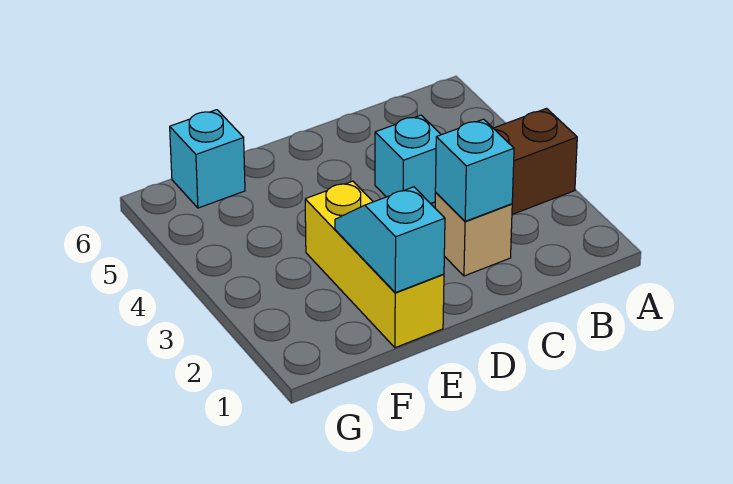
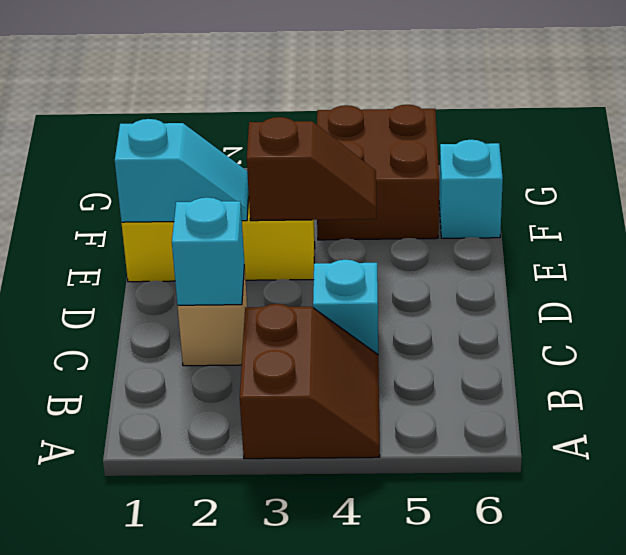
none -> brown slope E3:E4 level 2 top 3
none -> brown brick F4:G5 level 1

